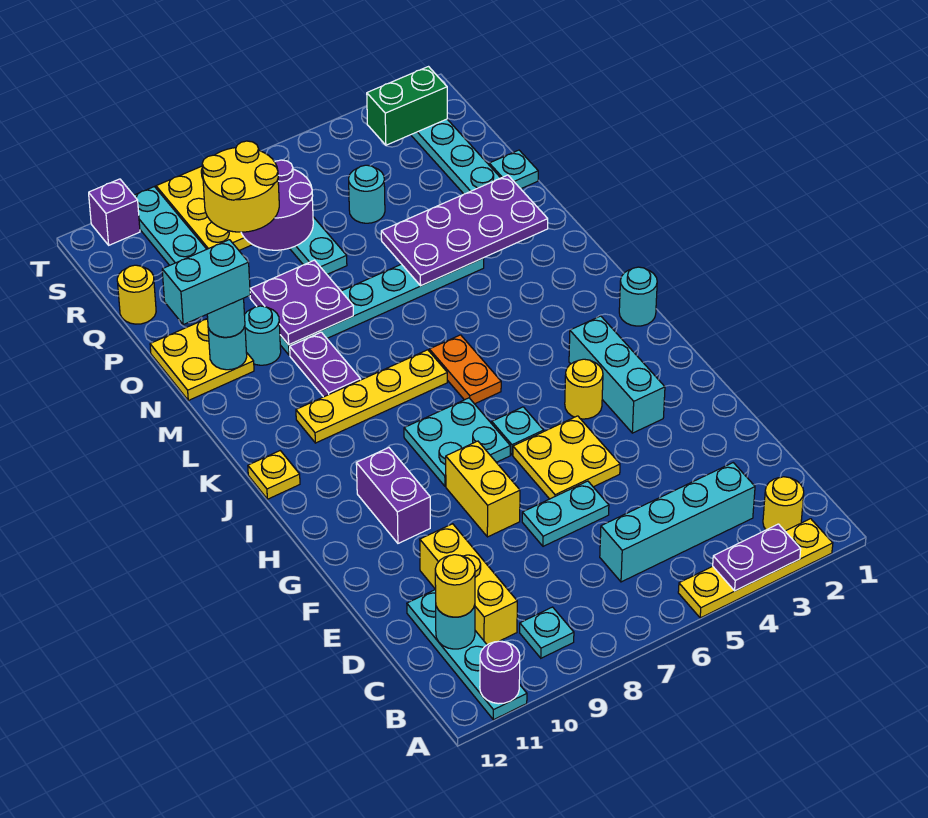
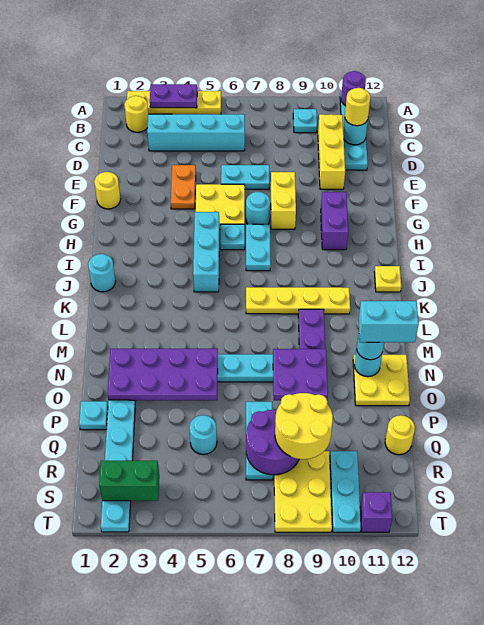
cyan brick G3:I3 level 1 -> cyan brick H5:J5 level 1
yellow round brick H4 level 1 -> yellow round brick F1 level 1
cyan plate H7:I8 level 1 -> cyan plate H7:I7 level 1
orange plate J6:K6 level 1 -> orange plate E4:F4 level 1
cyan round brick N10 level 1 -> cyan round brick G7 level 1

